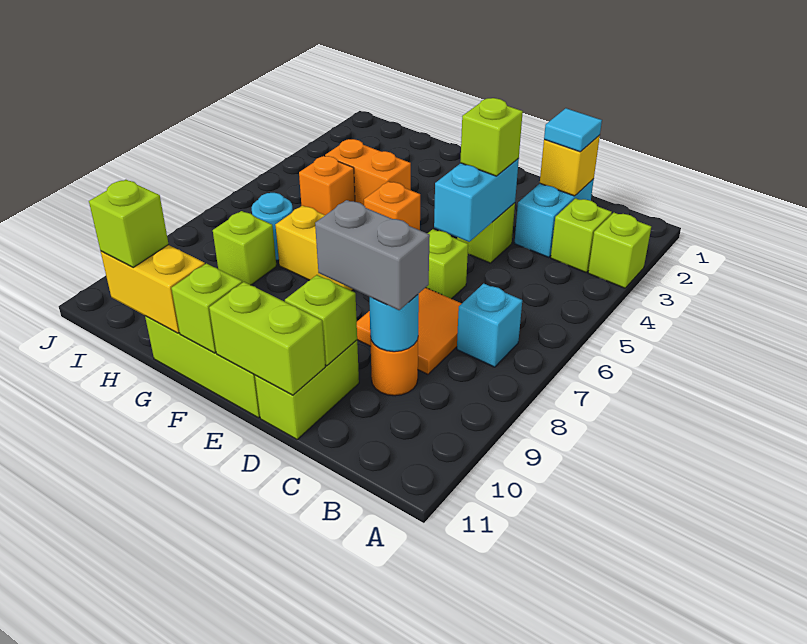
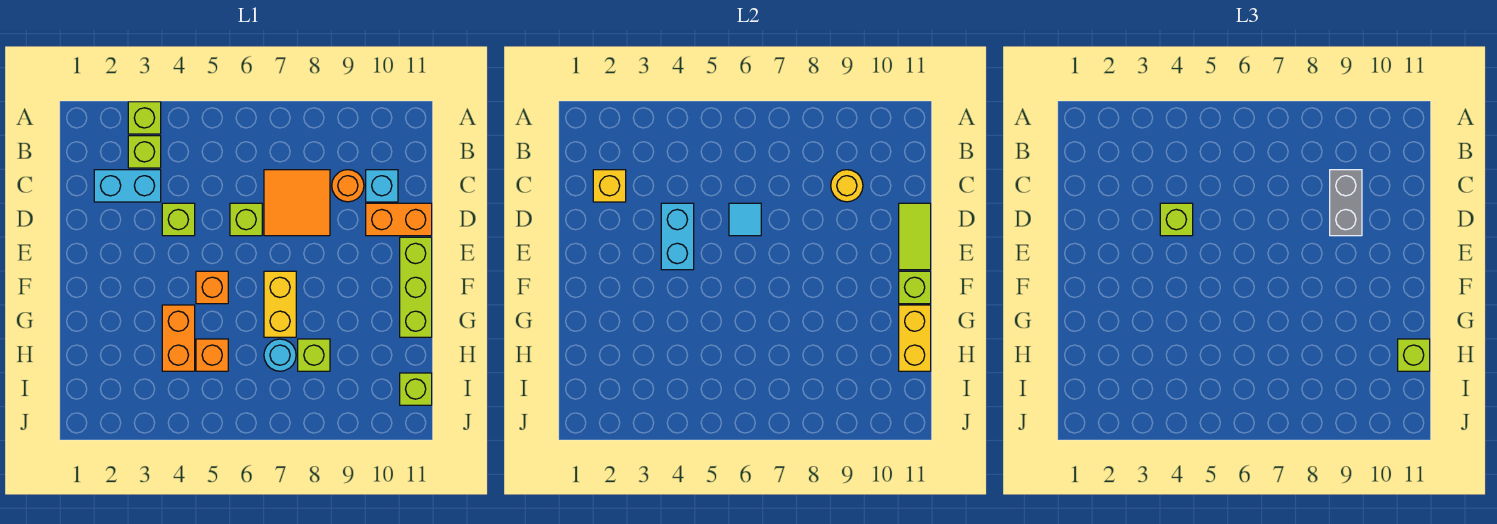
cyan brick B7 level 1 -> cyan brick C10 level 1
cyan tile C2 level 3 -> cyan tile D6 level 2
cyan round brick C9 level 2 -> yellow round brick C9 level 2
cyan brick D4:D5 level 2 -> cyan brick D4:E4 level 2
lime brick D10:D11 level 1 -> orange brick D10:D11 level 1
lime brick D10 level 2 -> lime brick I11 level 1
lime brick D11:E11 level 2 -> lime tile D11:E11 level 2

